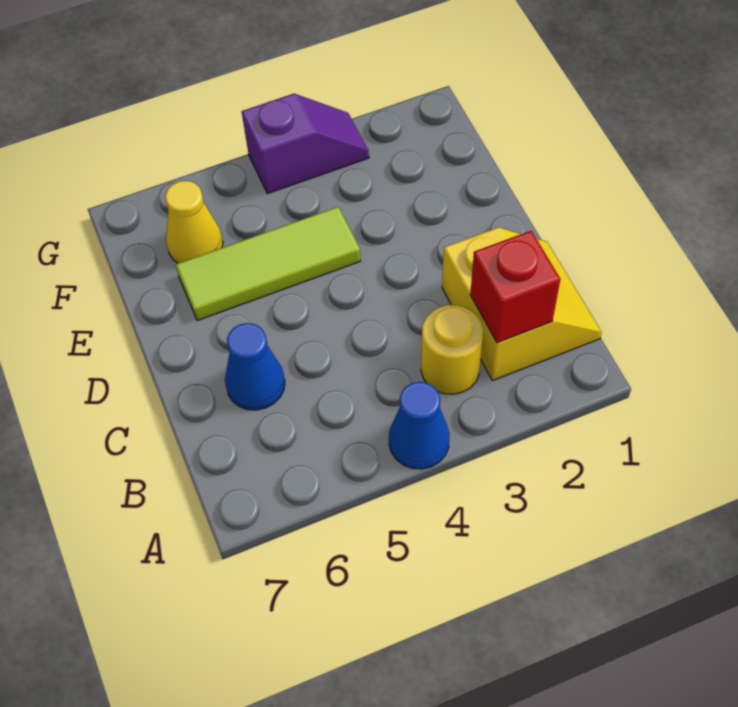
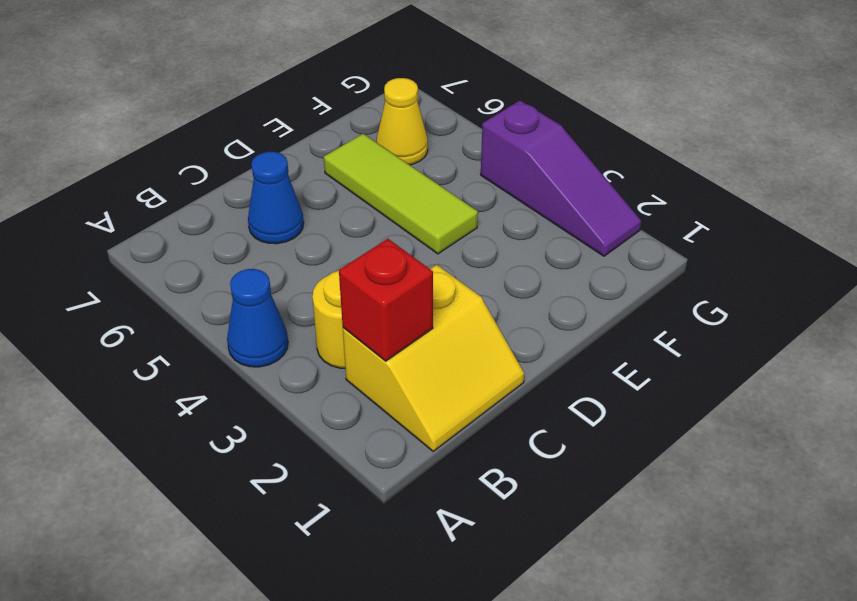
purple slope G3:G4 level 1 top 4 -> purple slope G2:G4 level 1 top 4

